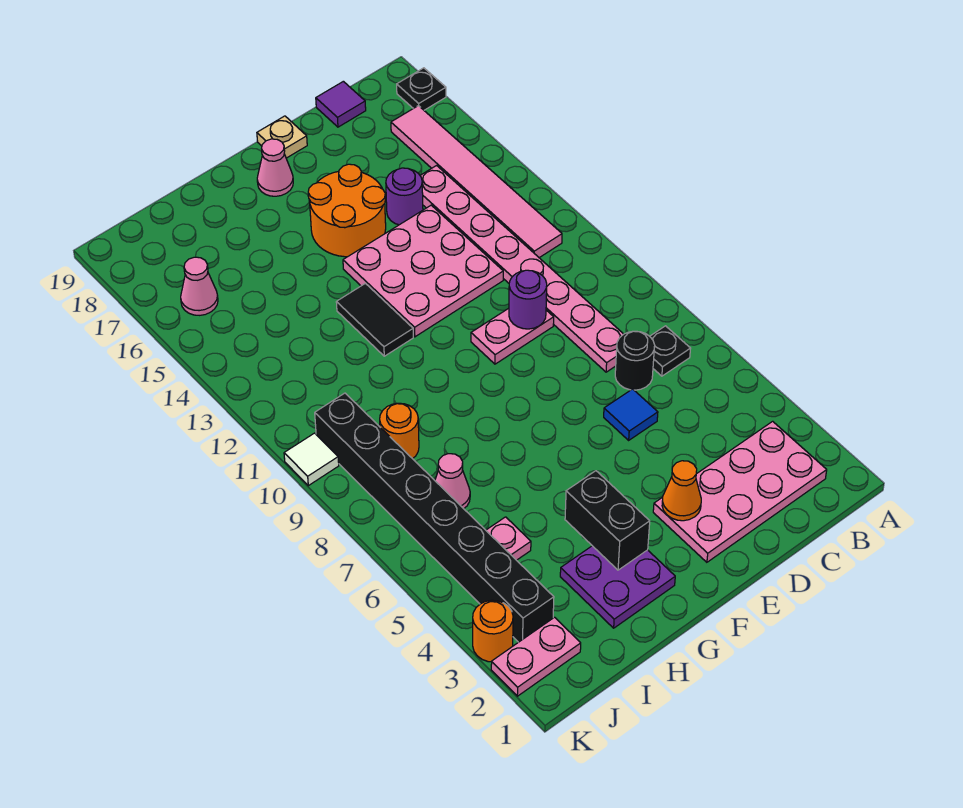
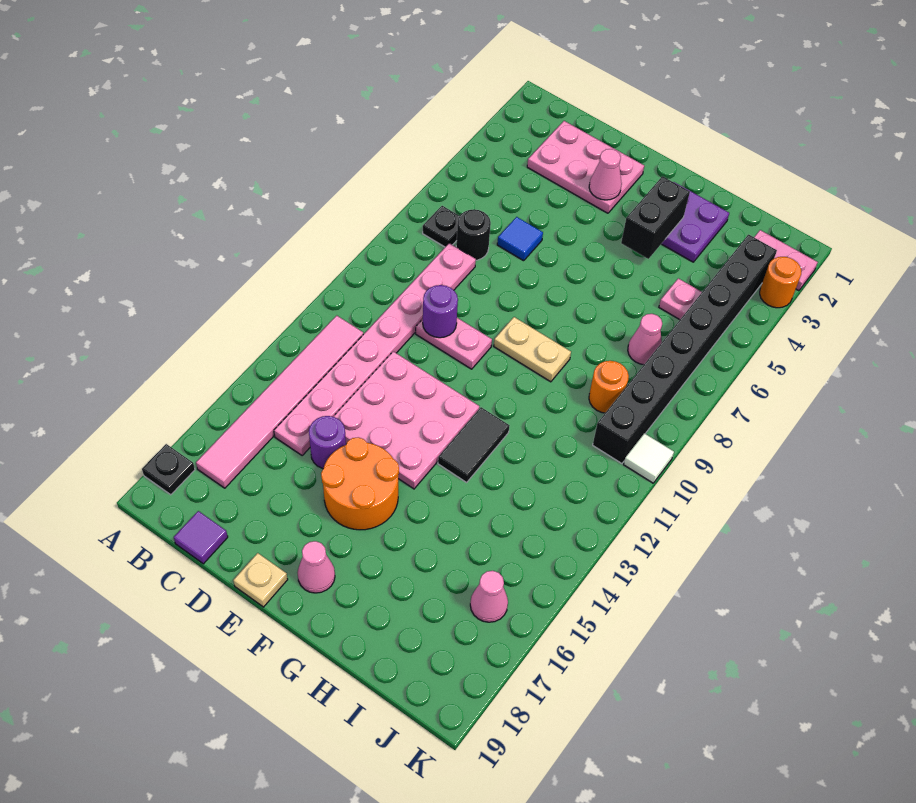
pink plate B2:E3 level 1 -> pink plate C2:E3 level 1
orange cone E3 level 2 -> pink cone E3 level 2
none -> tan plate F9:G9 level 1

